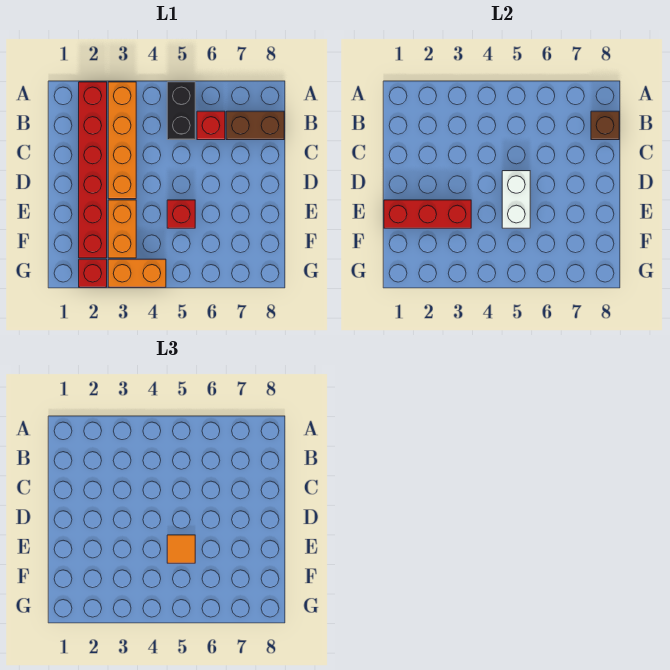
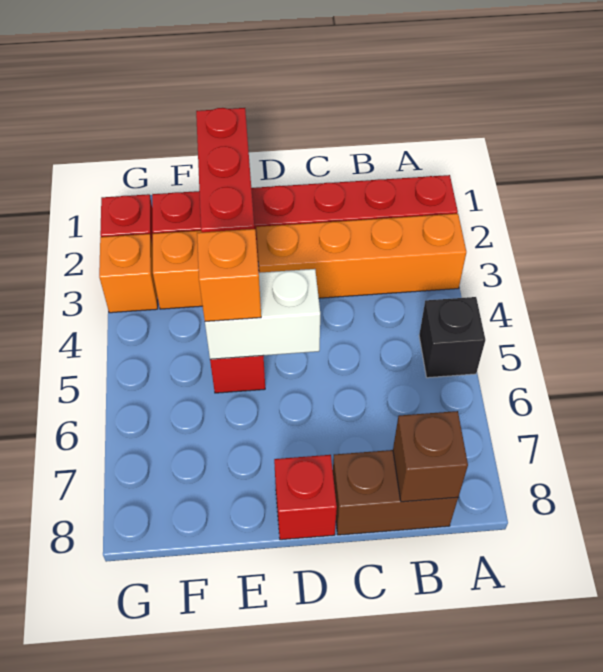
black brick A5:B5 level 1 -> black brick A5 level 1
red brick B6 level 1 -> red brick D8 level 1
brown brick B7:B8 level 1 -> brown brick B8:C8 level 1
orange tile E5 level 3 -> orange brick E5 level 3
orange brick G3:G4 level 1 -> orange brick G3 level 1

